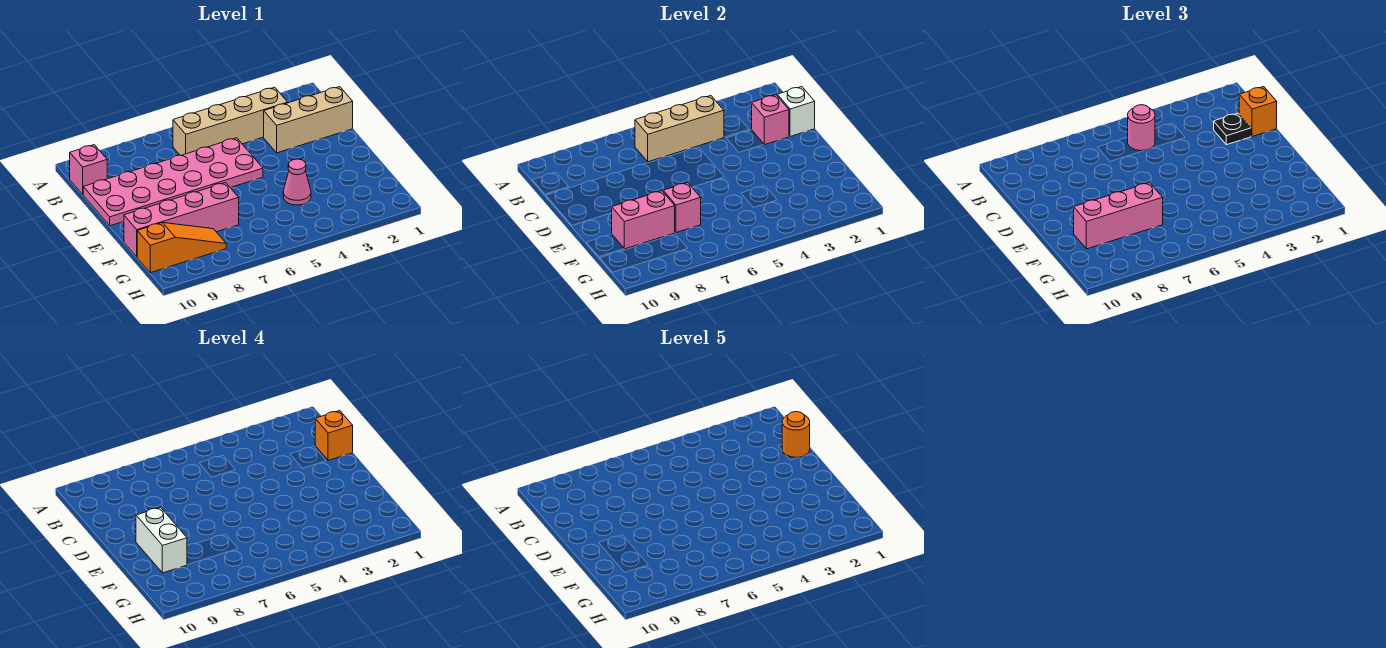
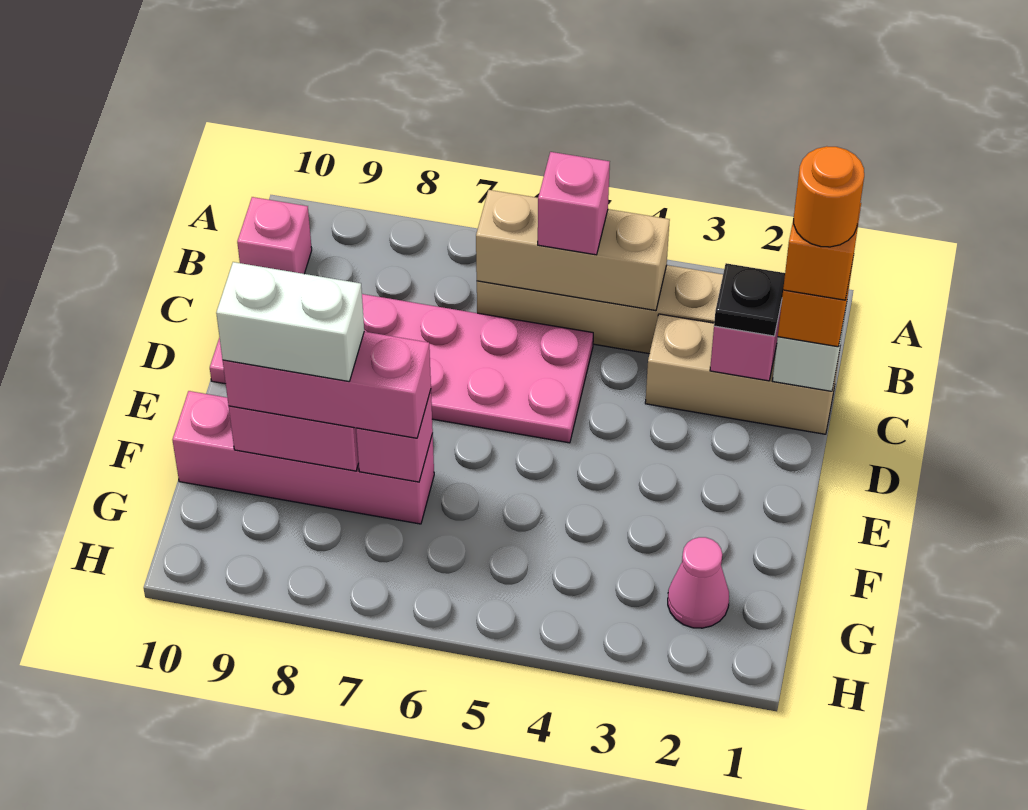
pink round brick B5 level 3 -> pink brick B5 level 3
white brick E9:F9 level 4 -> white brick F8:F9 level 4
pink cone F4 level 1 -> pink cone G2 level 1
orange slope G8:G10 level 1 top 10 -> none

